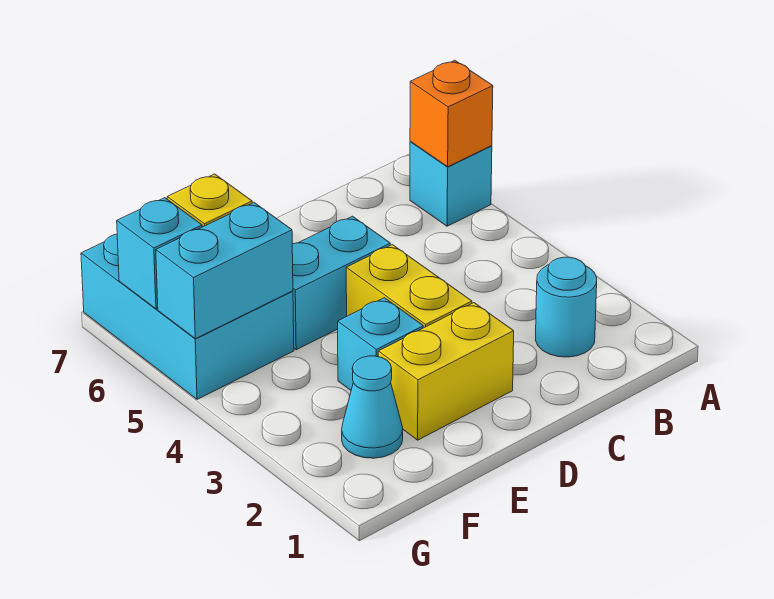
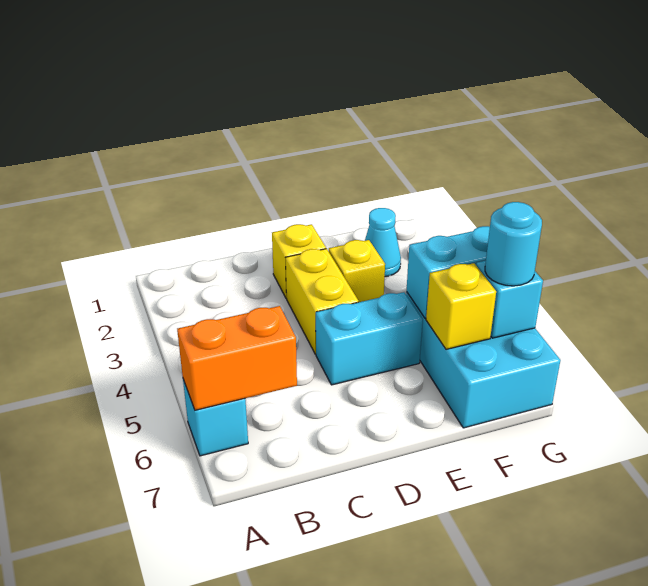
orange brick A6 level 2 -> orange brick A6:B6 level 2
cyan round brick B2 level 1 -> cyan round brick G6 level 3
yellow brick D2:E2 level 1 -> yellow brick D2 level 1
cyan brick E3 level 1 -> yellow brick E3 level 1

